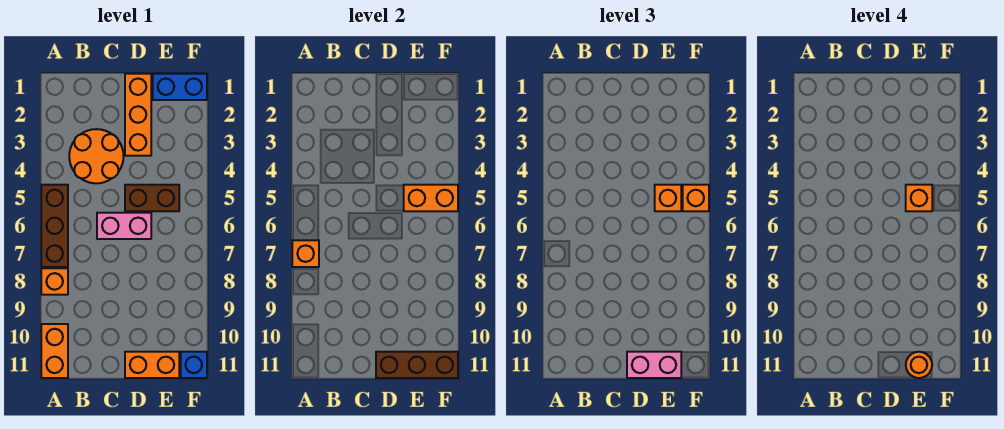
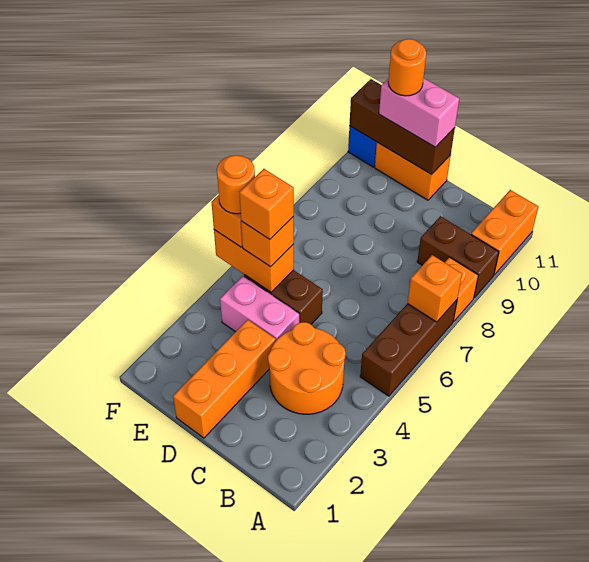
none -> brown brick A9:B9 level 1
pink brick C6:D6 level 1 -> pink brick D4:E4 level 1
blue brick E1:F1 level 1 -> none
none -> orange round brick F5 level 4

